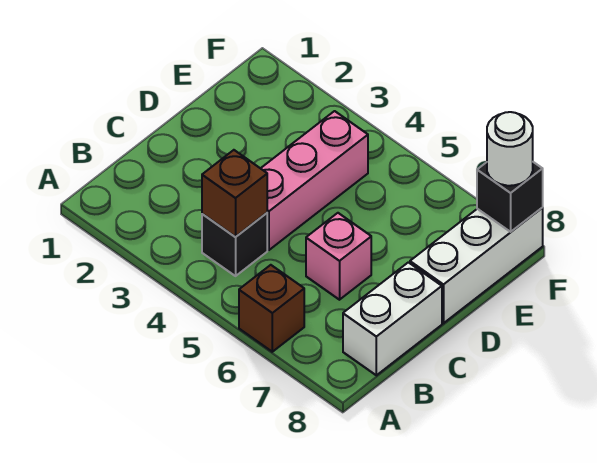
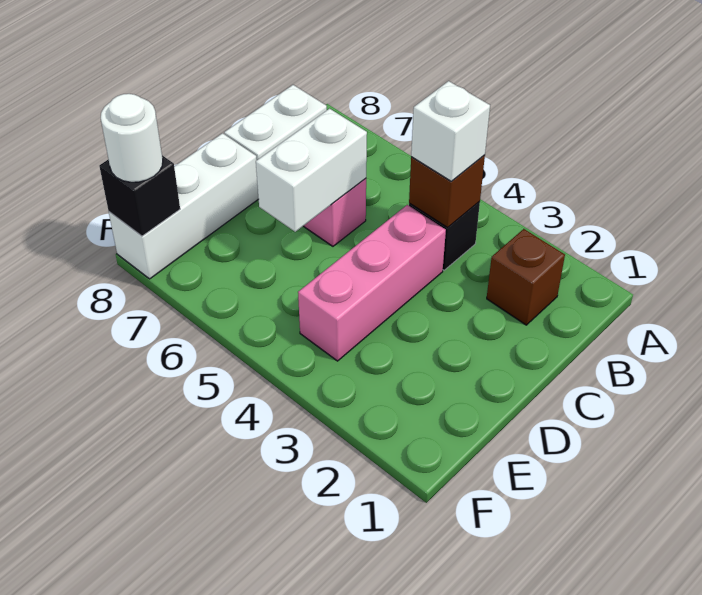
brown brick A6 level 1 -> brown brick B2 level 1
none -> white brick B4 level 3
none -> white brick C6:D6 level 2

